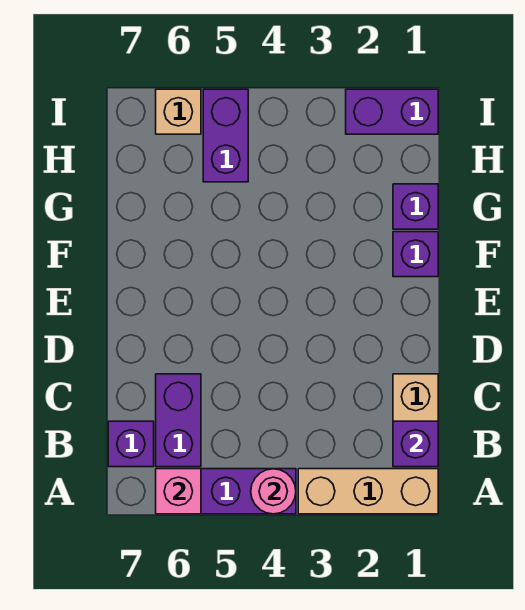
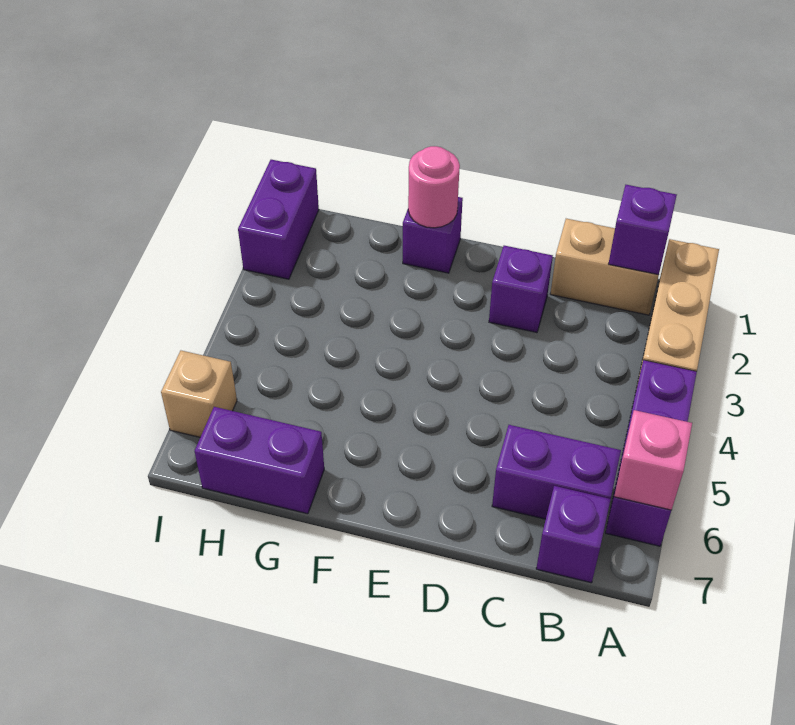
pink round brick A4 level 2 -> pink round brick F1 level 2
purple brick G1 level 1 -> purple brick D2 level 1
purple brick H5:I5 level 1 -> purple brick G7:H7 level 1

